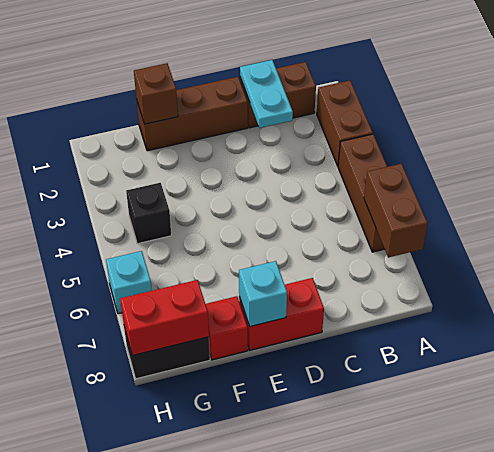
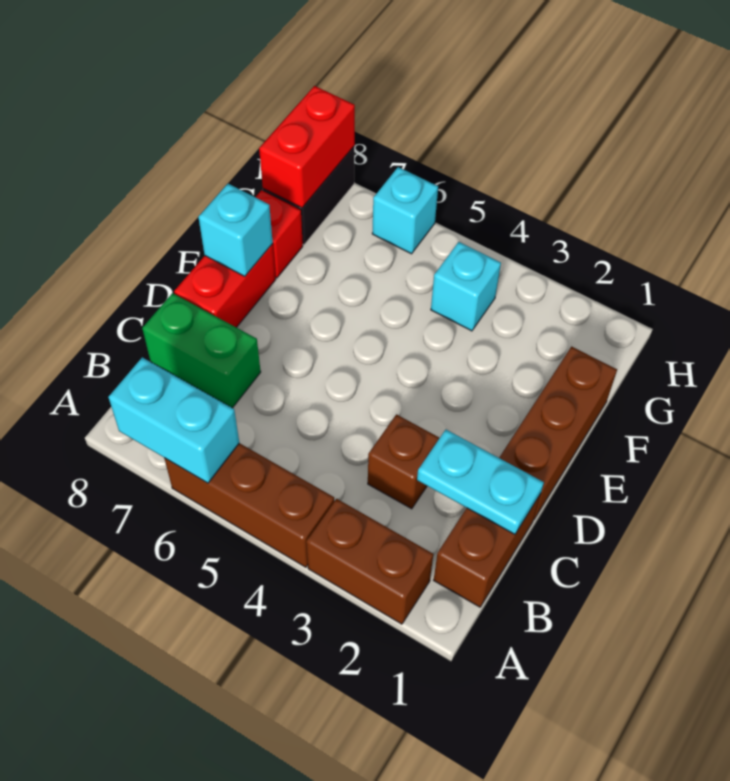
brown brick A6:A7 level 2 -> cyan brick A6:A7 level 2
none -> green brick C7:C8 level 1
brown brick F1 level 2 -> brown brick C3 level 1
black brick G4 level 1 -> cyan brick G4 level 1

